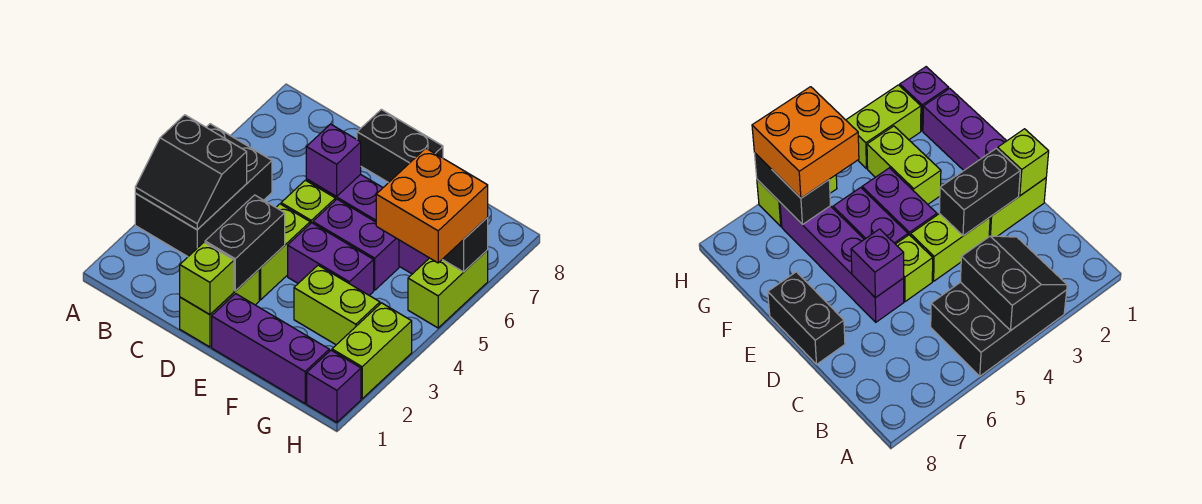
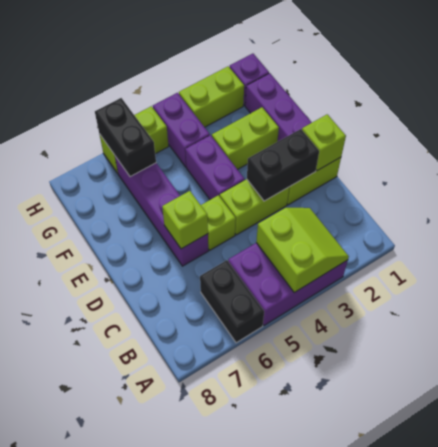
black brick A3:B5 level 1 -> purple brick A3:B5 level 1
black slope A3:B4 level 2 top 4 -> lime slope A3:B4 level 2 top 4
purple brick D6 level 2 -> lime brick D6 level 2
black brick D8:E8 level 1 -> black brick A6:B6 level 1
purple brick E5:F5 level 1 -> purple brick G4:H4 level 1
lime brick F3:G3 level 1 -> lime brick F2:F3 level 1
orange brick G5:H6 level 3 -> none

